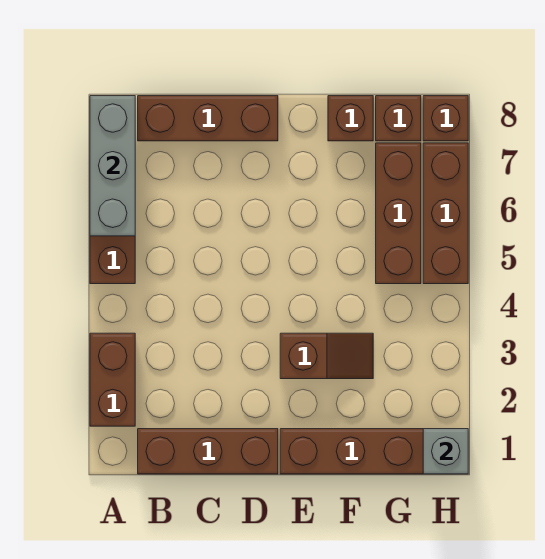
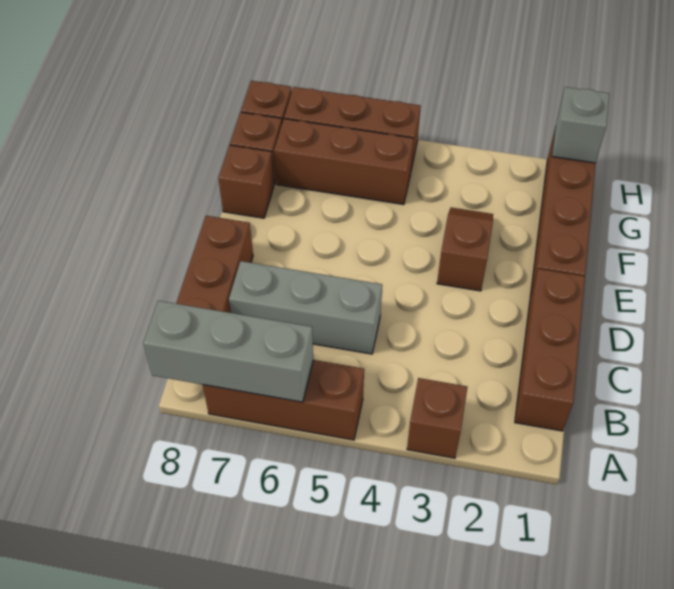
brown brick A2:A3 level 1 -> brown brick A3 level 1
none -> grey brick C5:C7 level 1

